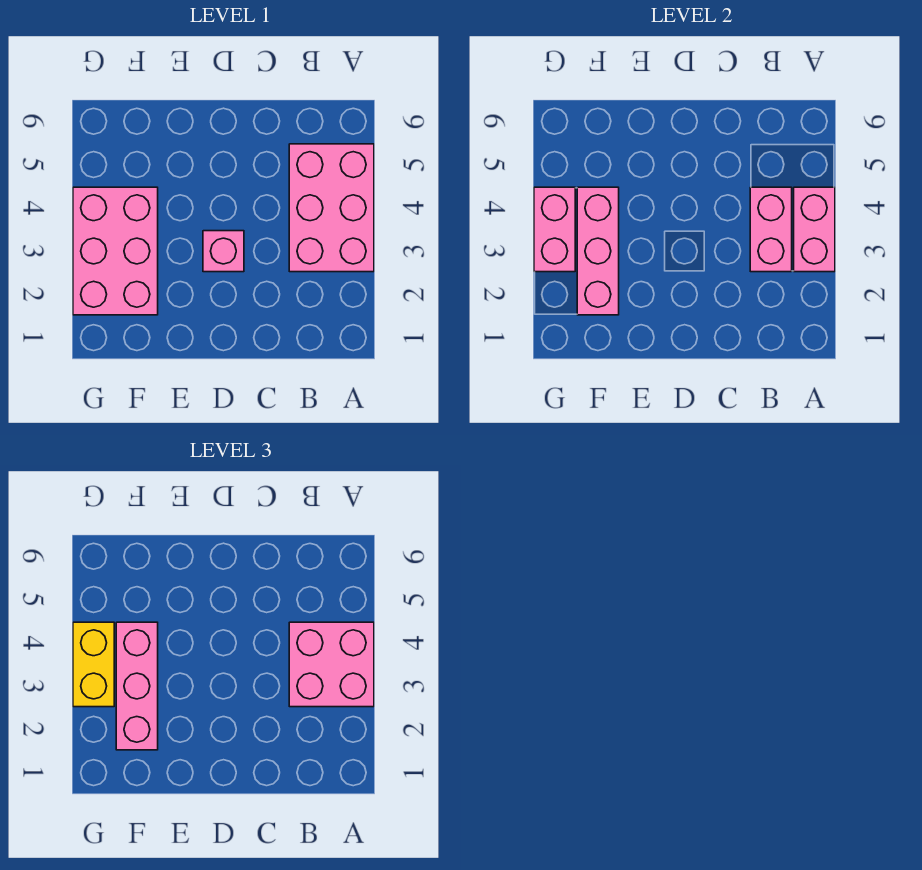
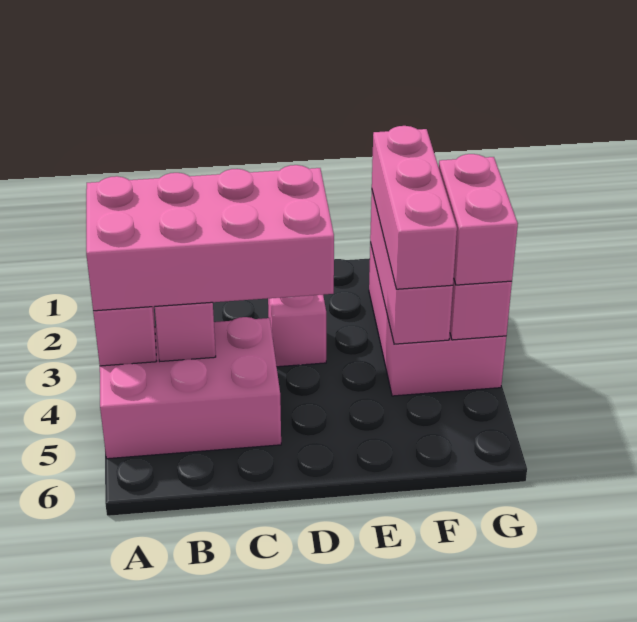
pink brick A3:B5 level 1 -> pink brick A4:C5 level 1
pink brick A3:B4 level 3 -> pink brick A3:D4 level 3
yellow brick G3:G4 level 3 -> pink brick G3:G4 level 3

